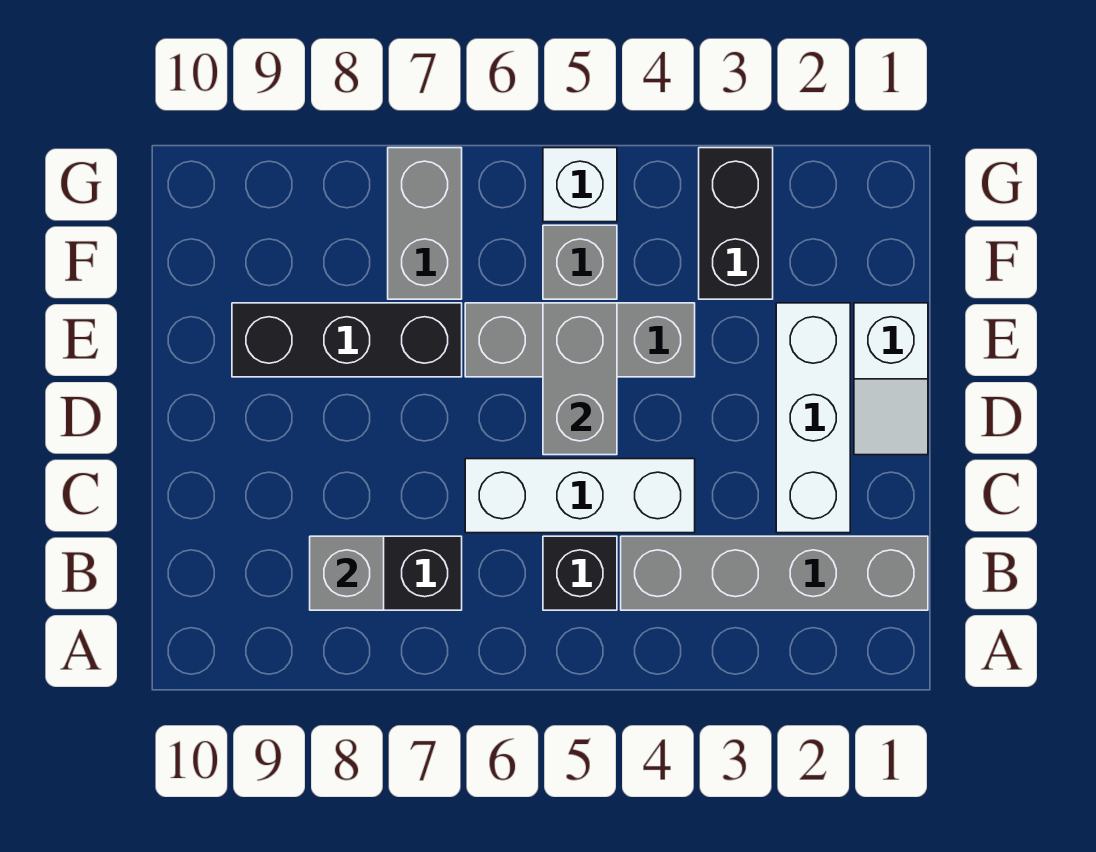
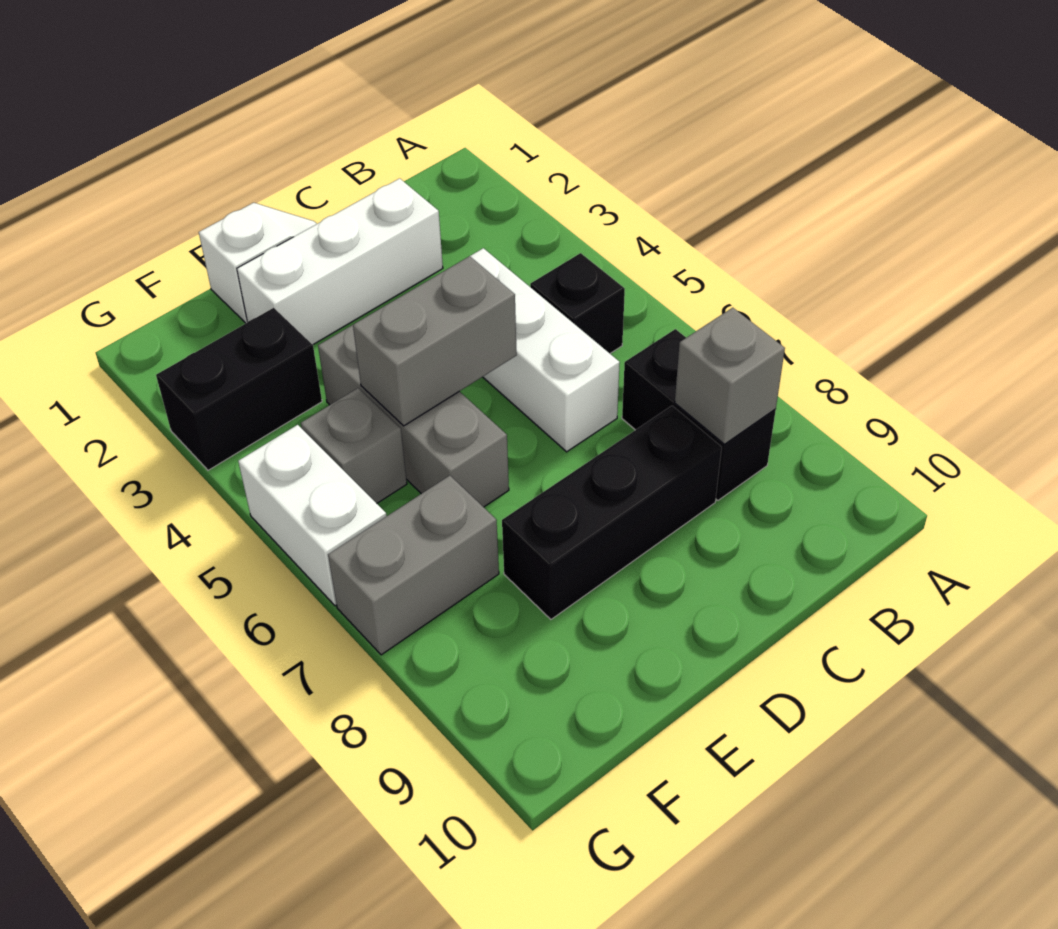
grey brick B1:B4 level 1 -> none
black brick E7:E9 level 1 -> black brick C8:E8 level 1
white brick G5 level 1 -> white brick G5:G6 level 1

